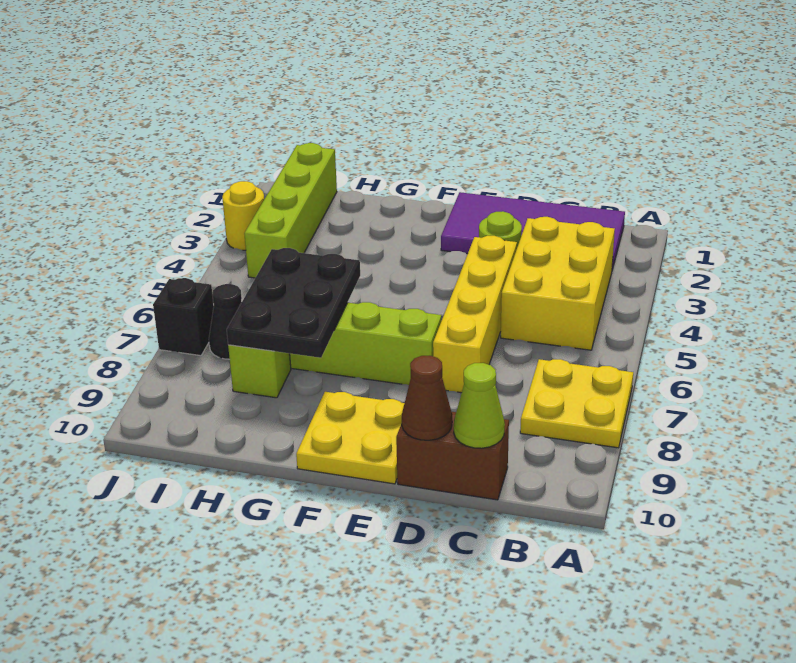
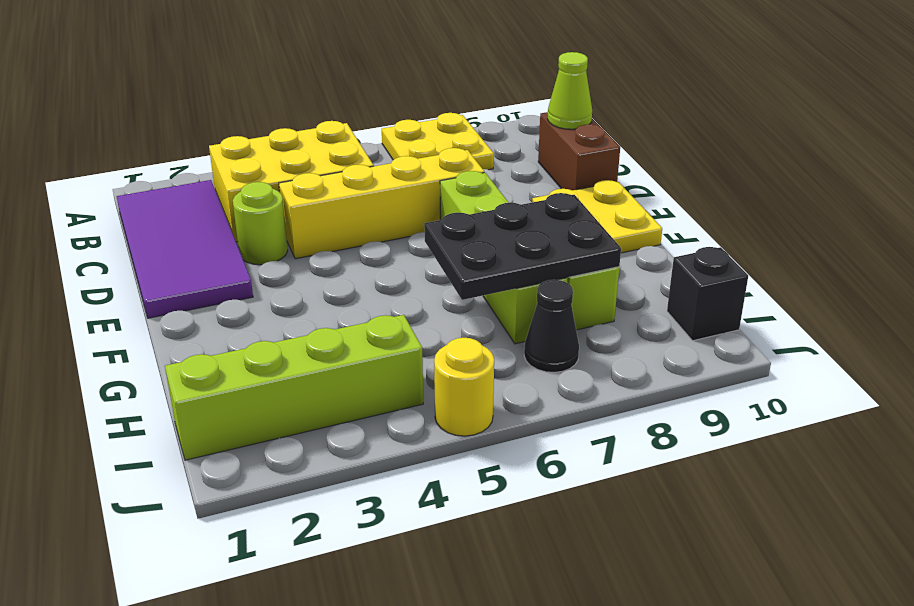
brown cone D10 level 2 -> none
yellow round brick J3 level 1 -> yellow round brick J5 level 1
black brick J7 level 1 -> black brick I10 level 1

